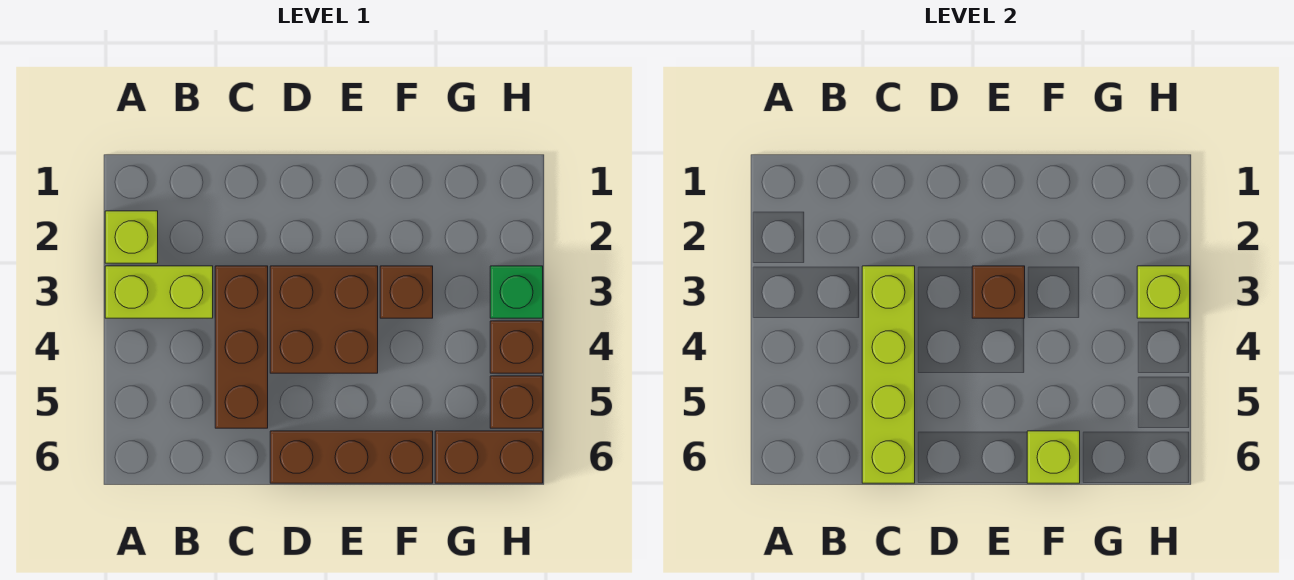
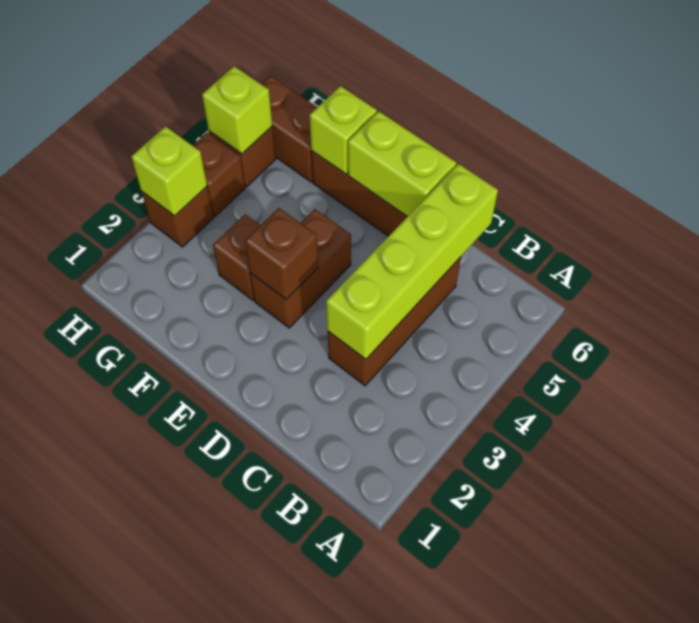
lime brick A2 level 1 -> lime brick H5 level 2
lime brick A3:B3 level 1 -> lime brick D6:E6 level 2
brown brick D3:E4 level 1 -> brown brick E3:E4 level 1
green brick H3 level 1 -> brown brick H3 level 1

